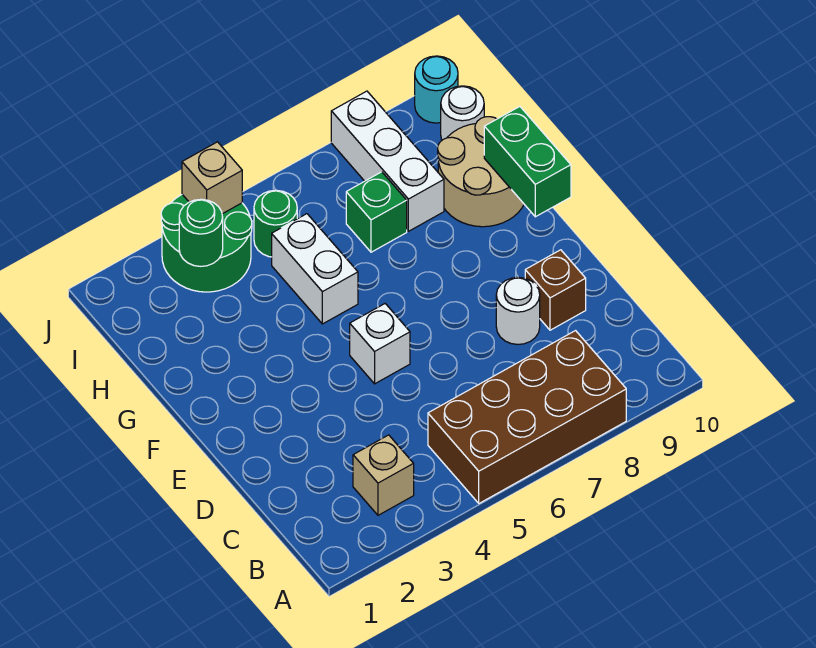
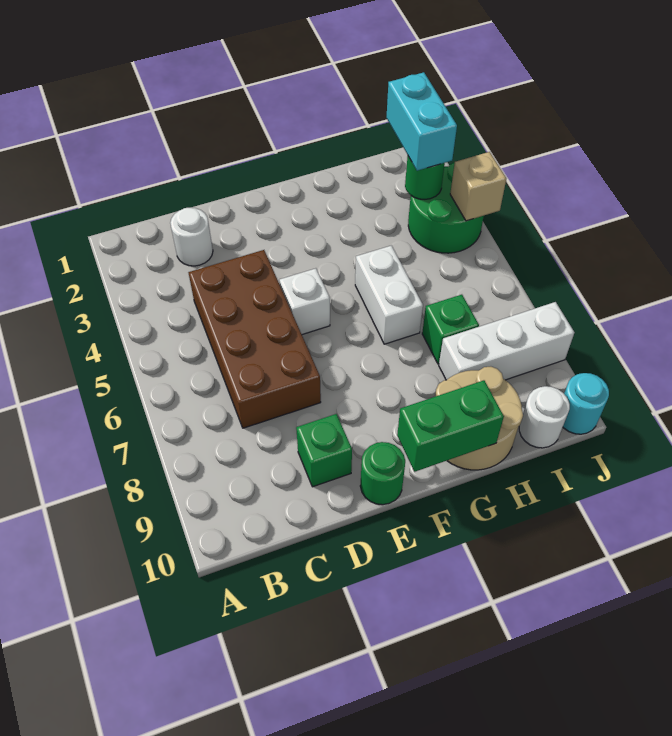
brown brick A5:B8 level 1 -> brown brick C4:D7 level 1
tan brick B3 level 1 -> none
white round brick D8 level 1 -> white round brick C2 level 1
brown brick D9 level 1 -> green brick D9 level 1
white brick G5:H5 level 1 -> white brick G5:G6 level 1
none -> cyan brick I2:I3 level 3
green round brick I5 level 1 -> green round brick E10 level 1

